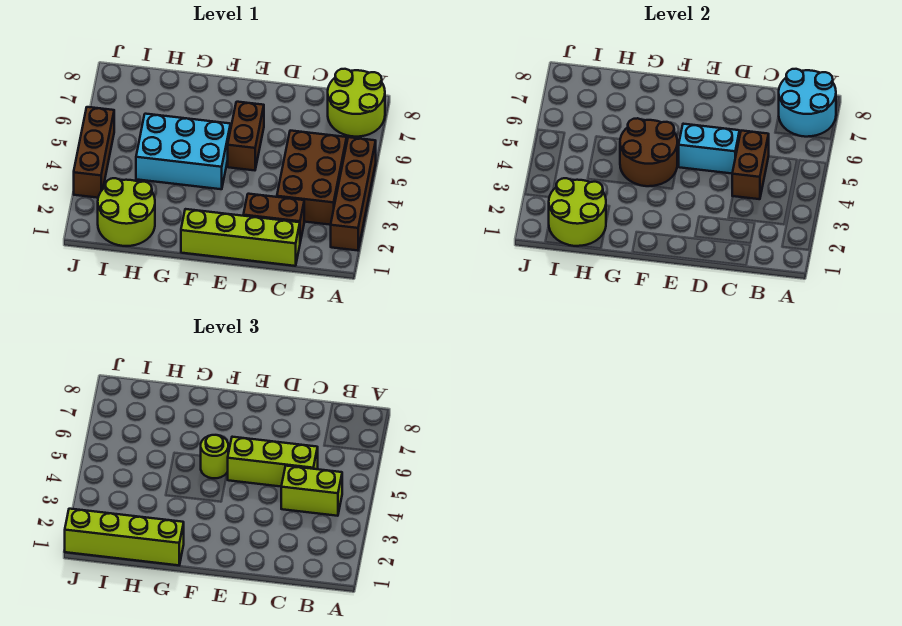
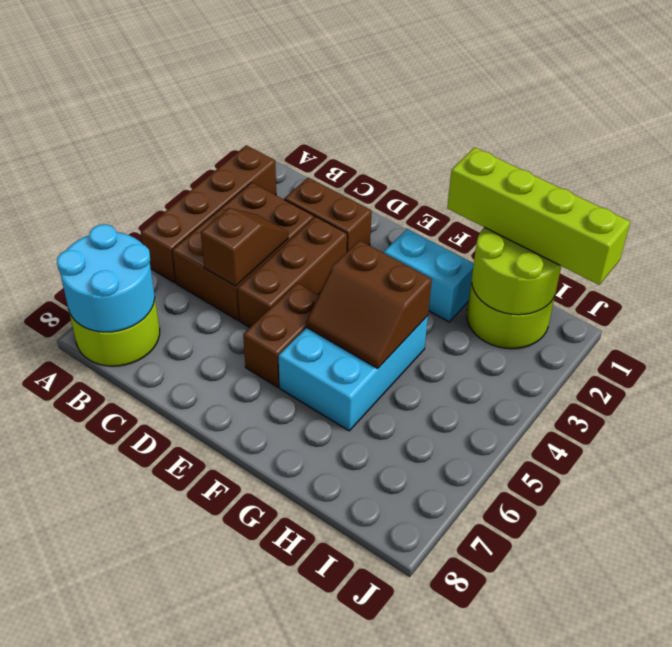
lime brick B4:C4 level 3 -> none
lime brick C1:F1 level 1 -> none
brown brick C4:C5 level 2 -> brown slope C4:C5 level 2 top 5
lime brick C5:E5 level 3 -> none
cyan brick D5:E5 level 2 -> cyan brick F2:G2 level 1
cyan brick F4:H5 level 1 -> cyan brick F4:G6 level 1
brown round brick F4:G5 level 2 -> brown slope F4:G5 level 2 top 4
lime round brick F5 level 3 -> none
brown brick J3:J5 level 1 -> brown brick D3:D5 level 1

